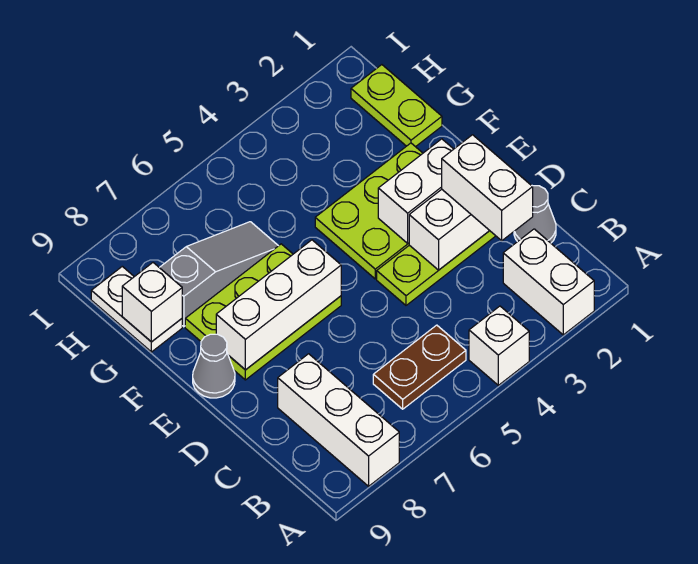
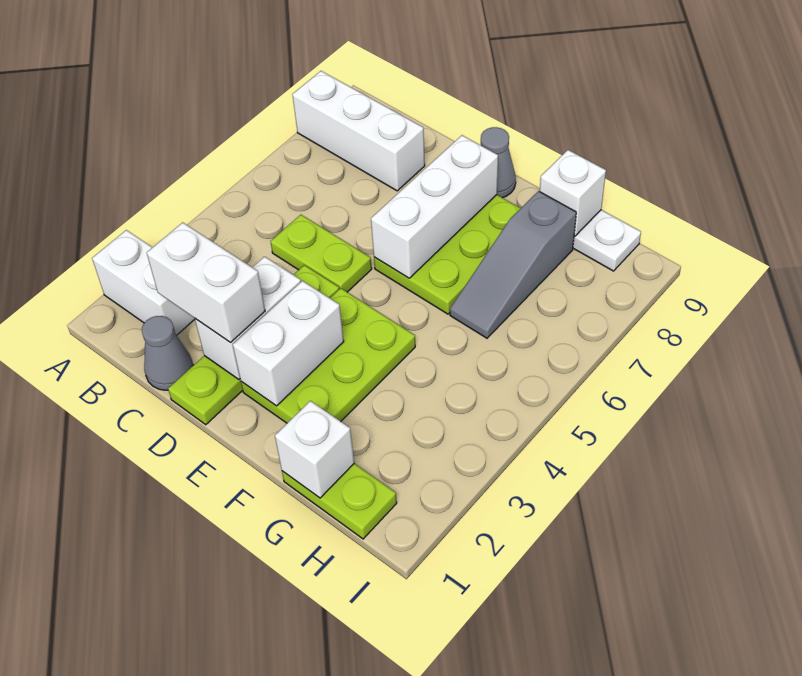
white brick A4 level 1 -> white brick G1 level 2
brown plate B5:B6 level 1 -> none
none -> lime plate C5:D5 level 1

